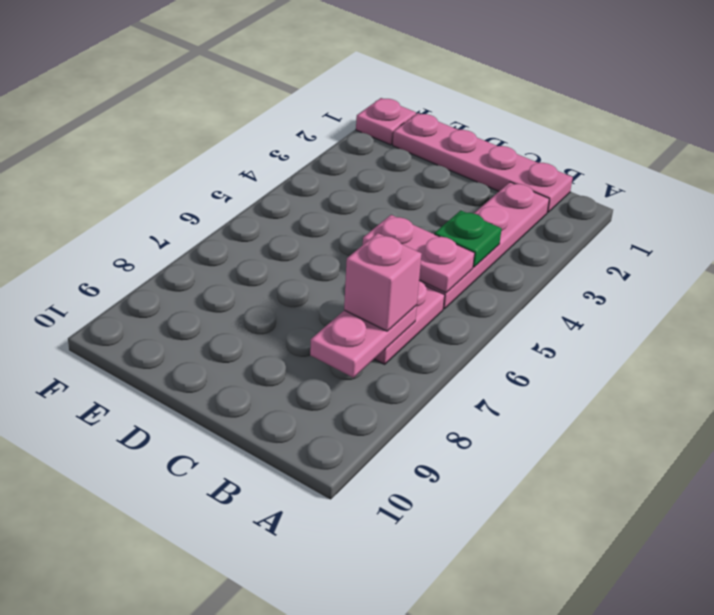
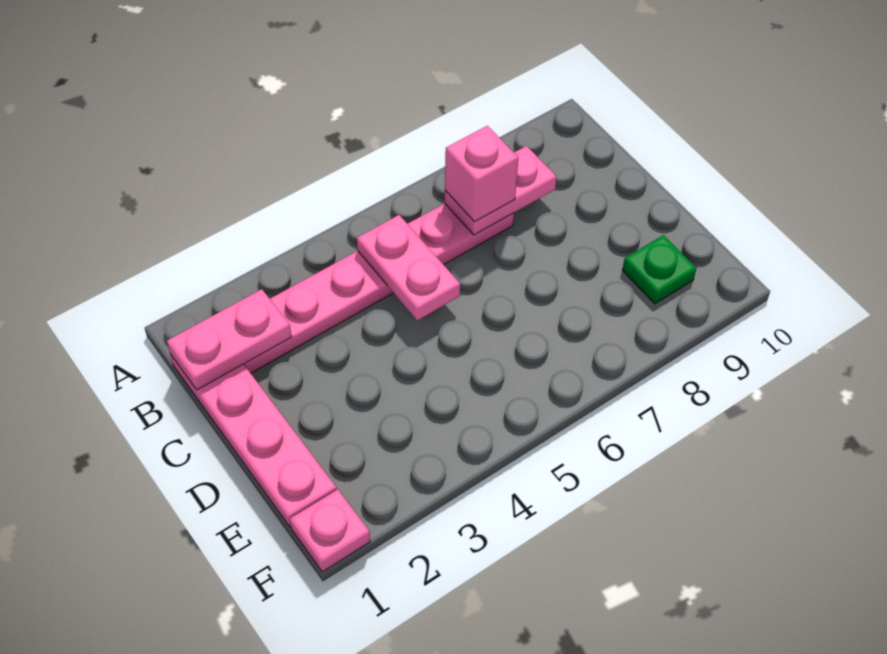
none -> pink plate B1:B2 level 2
green plate B4 level 2 -> green plate E9 level 1

